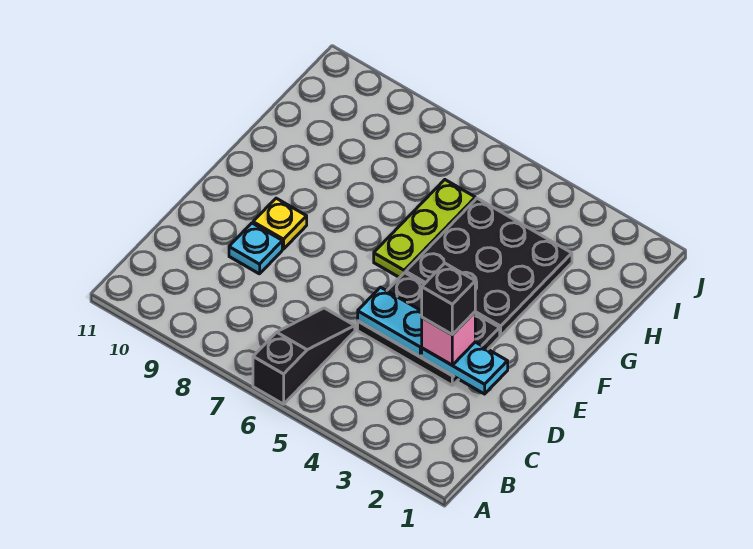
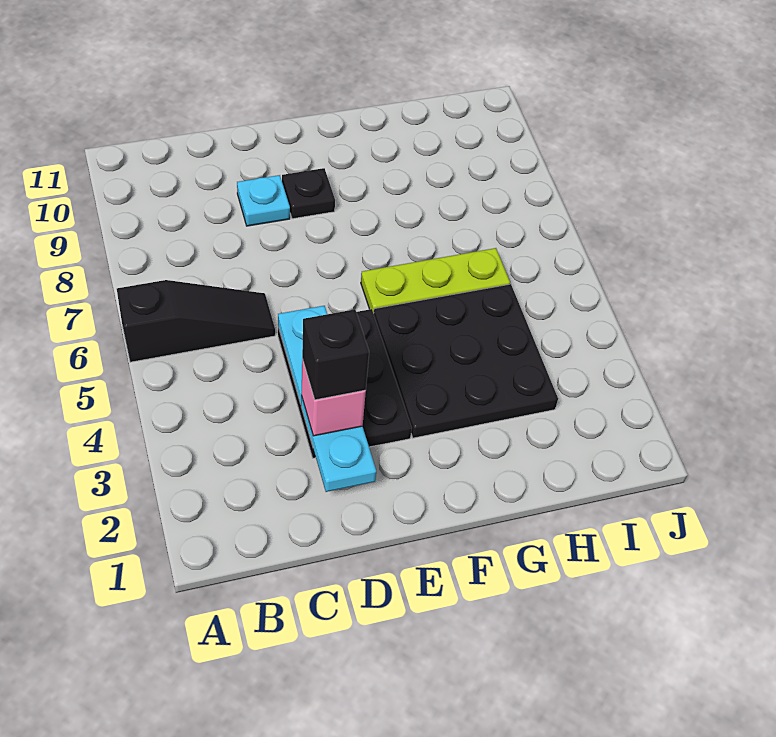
yellow plate E9 level 1 -> black plate E9 level 1

